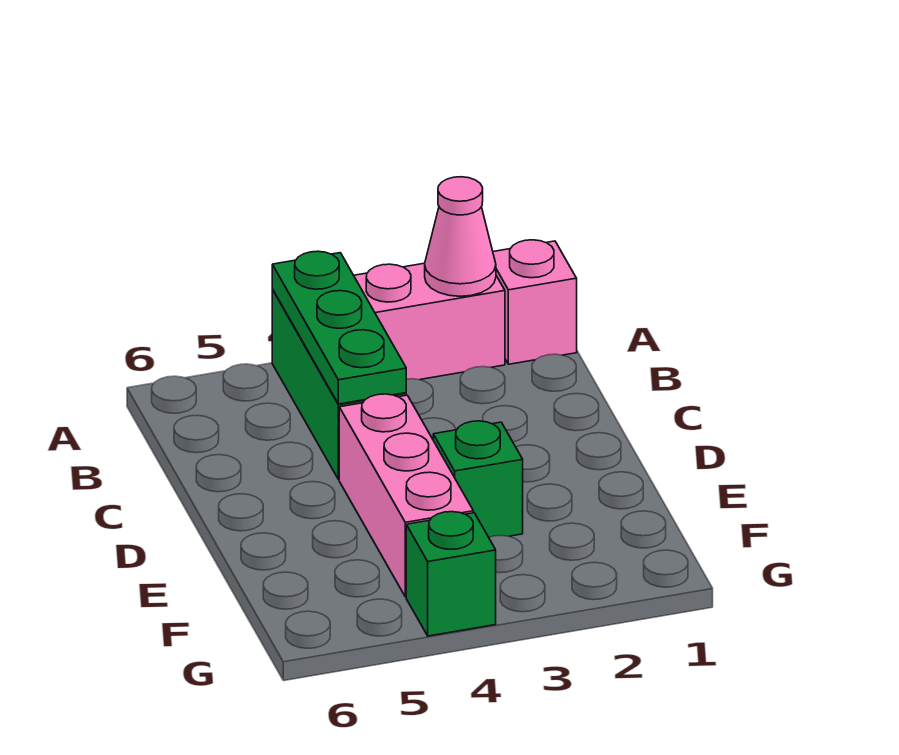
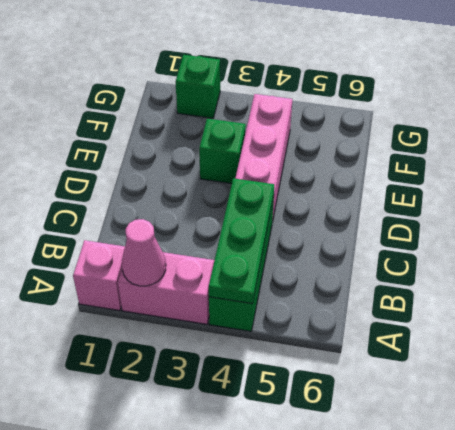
green brick G4 level 1 -> green brick G2 level 1

